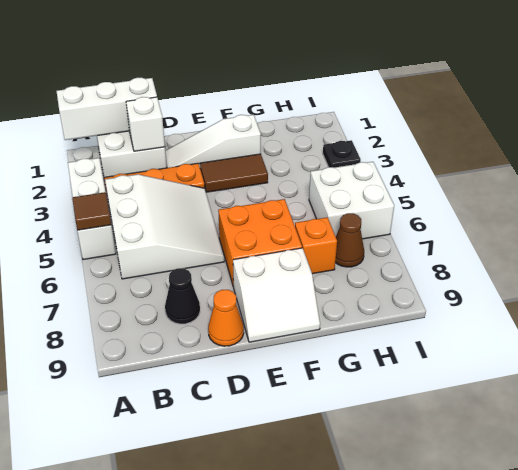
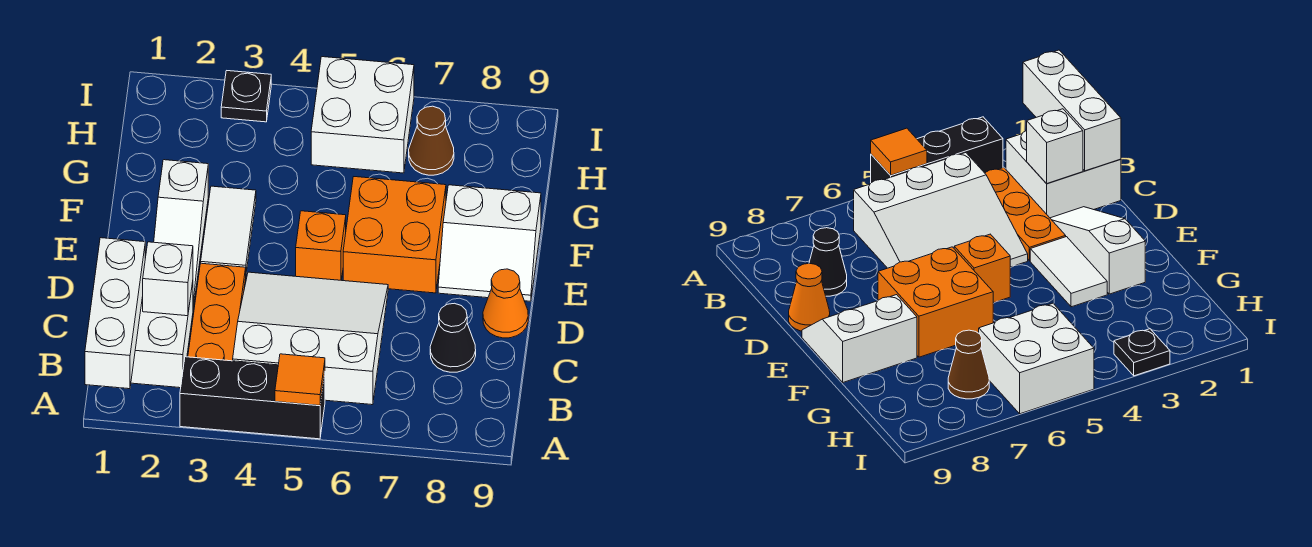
white brick A3:A5 level 1 -> black brick A3:A5 level 1
brown tile A5 level 2 -> orange tile A5 level 2
brown tile E3:F3 level 1 -> white tile E3:F3 level 1
white slope E8:F9 level 1 top 8 -> white slope E8:F9 level 1 top F
orange brick G7 level 1 -> orange brick E5 level 1

